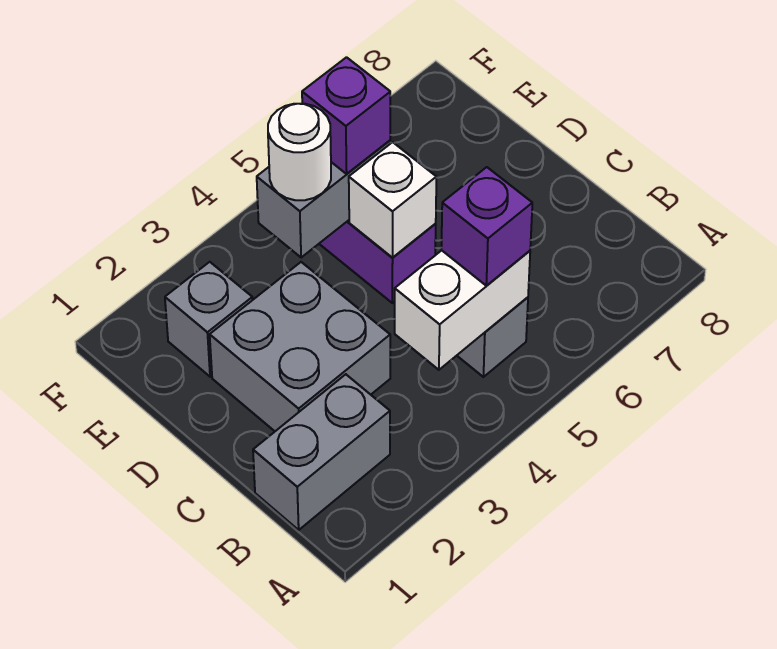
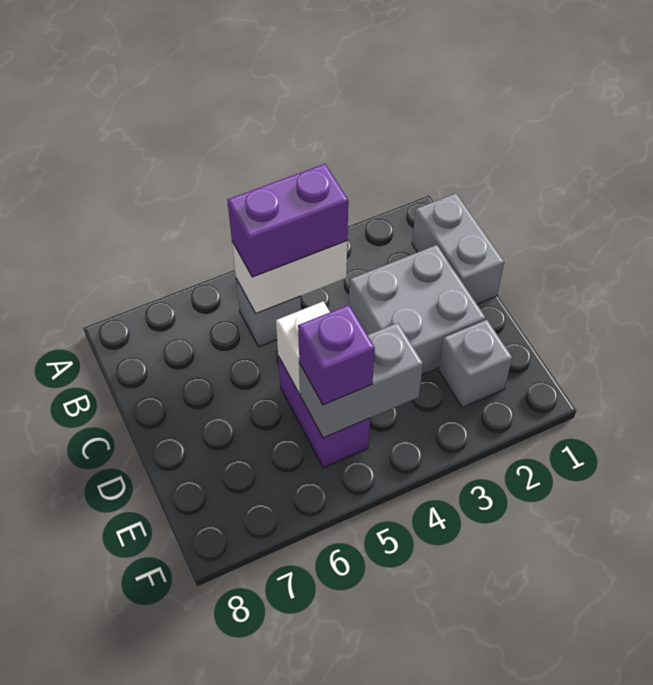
grey brick B1:B2 level 1 -> grey brick B1:C1 level 1
purple brick B5 level 3 -> purple brick B4:B5 level 3
white round brick E4 level 3 -> none

